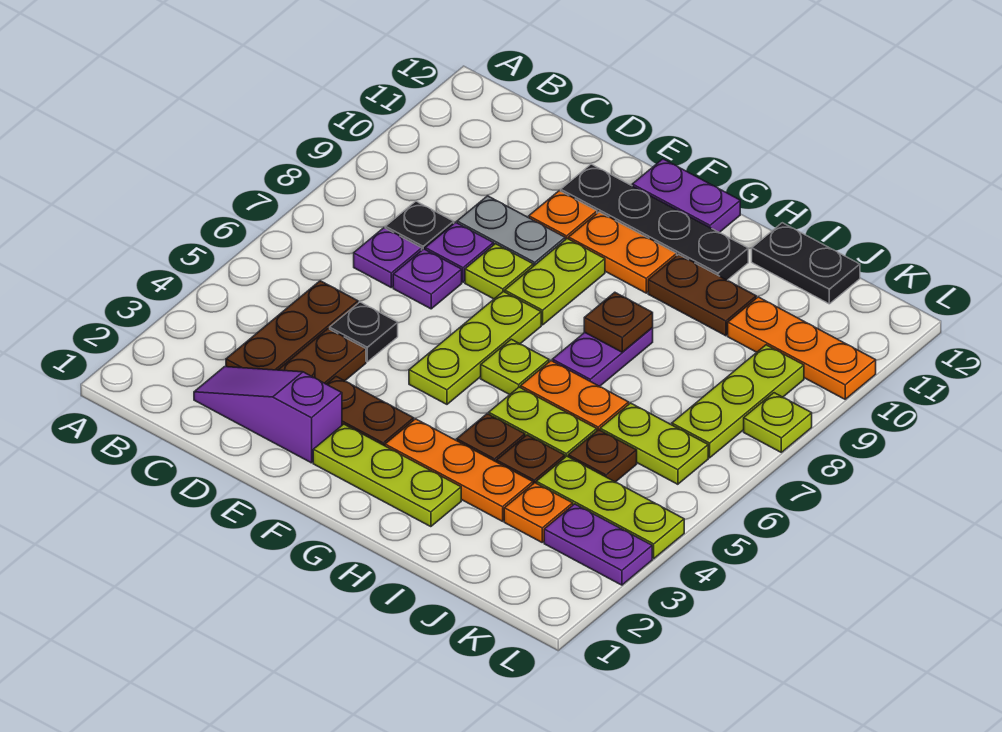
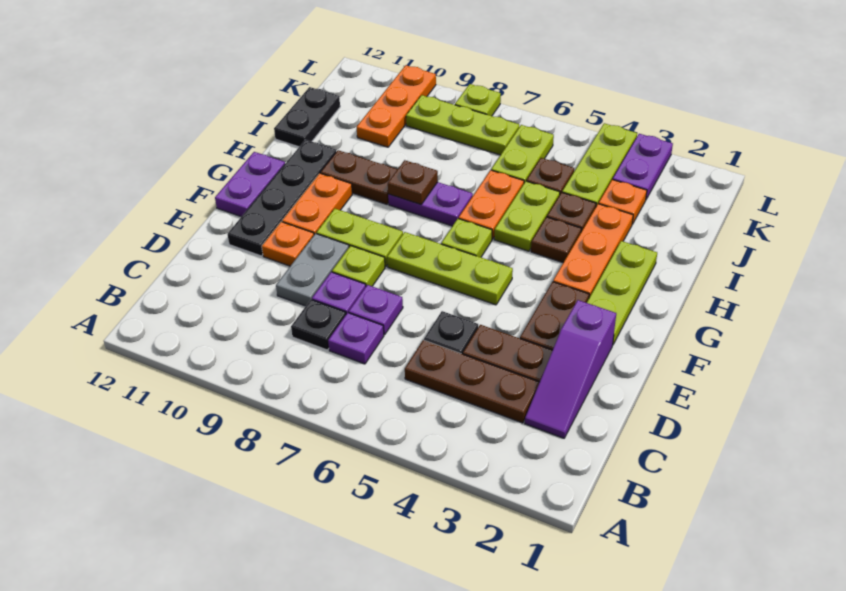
brown plate H10:I10 level 1 -> brown plate H9:H10 level 1

